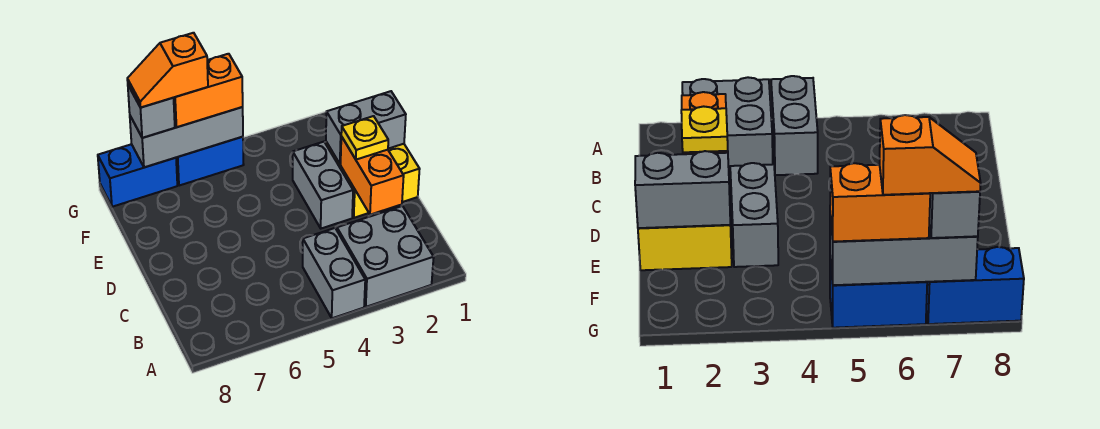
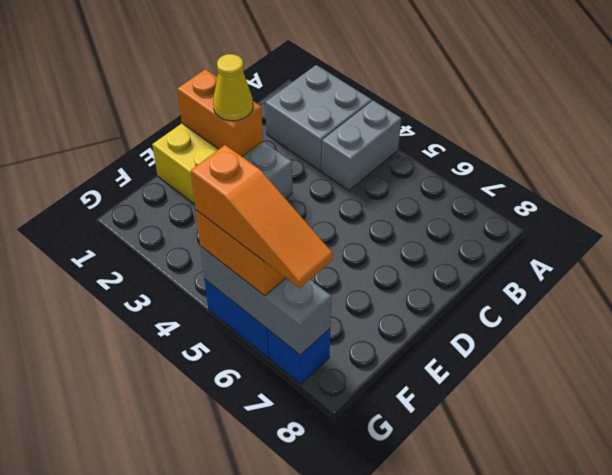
orange brick C2:D2 level 2 -> orange brick D1:D2 level 2
yellow plate D2 level 3 -> yellow cone D2 level 3
grey brick E1:E2 level 2 -> none
orange slope G6:G7 level 4 top 6 -> orange slope G5:G7 level 4 top 5
blue brick G7:G8 level 1 -> blue brick G7 level 1
grey brick G7 level 3 -> none

